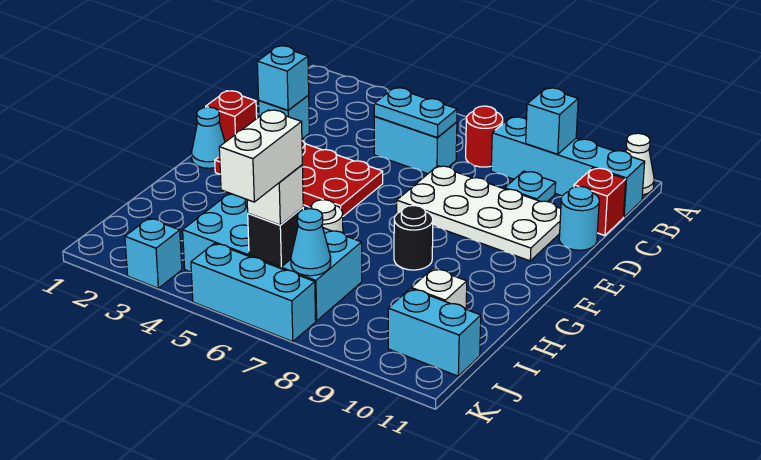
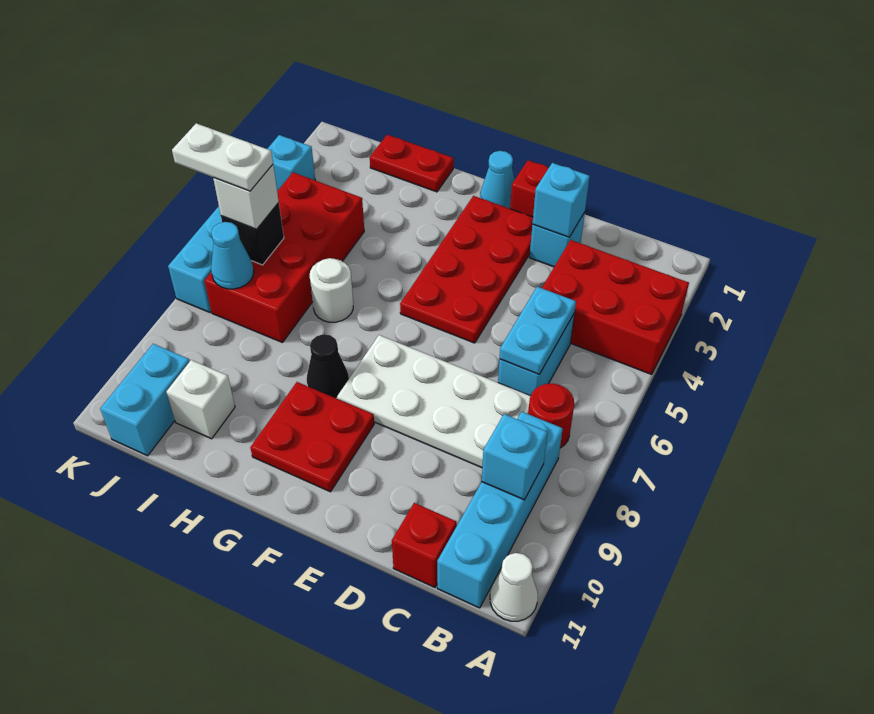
none -> red brick A3:C4 level 1
cyan plate C9 level 1 -> none
white plate D7:E10 level 1 -> white plate C7:F8 level 1
cyan round brick D11 level 1 -> none
none -> red plate F9:G10 level 1
black round brick G8 level 1 -> black cone G8 level 1
none -> red plate H1:I1 level 1
cyan brick I4:J7 level 1 -> red brick I4:J7 level 1
white brick J6:K6 level 4 -> white plate J6:K6 level 4

